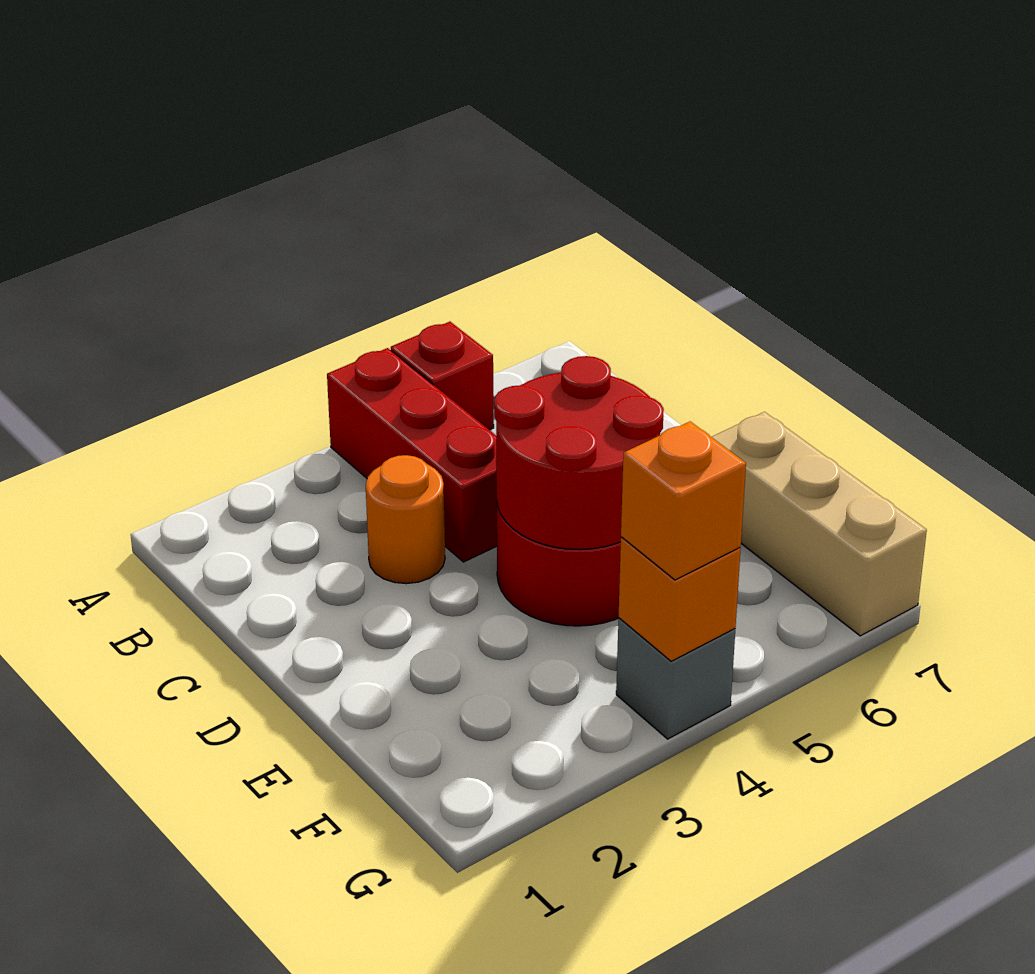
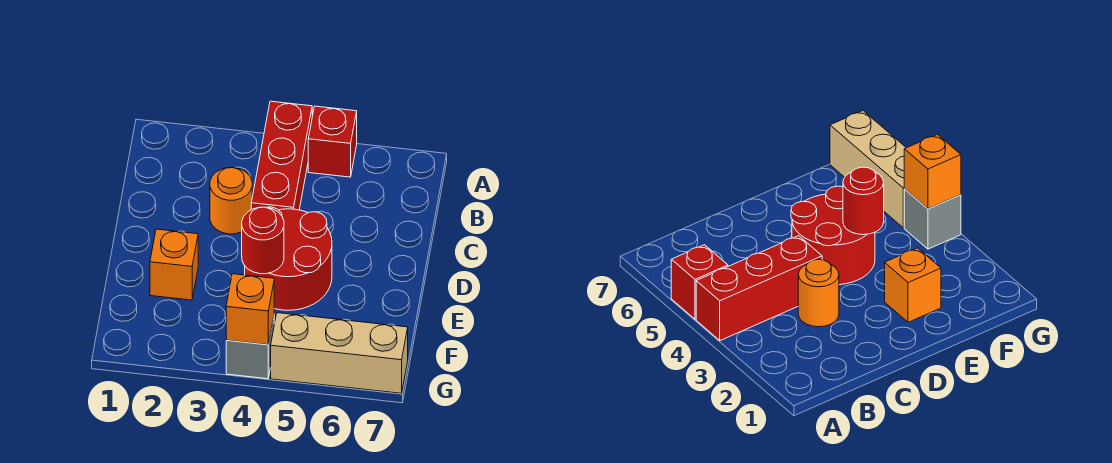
red round brick D4:E5 level 2 -> red round brick E4 level 2
tan brick E7:G7 level 1 -> tan brick G5:G7 level 1
orange brick G4 level 3 -> orange brick E2 level 1

